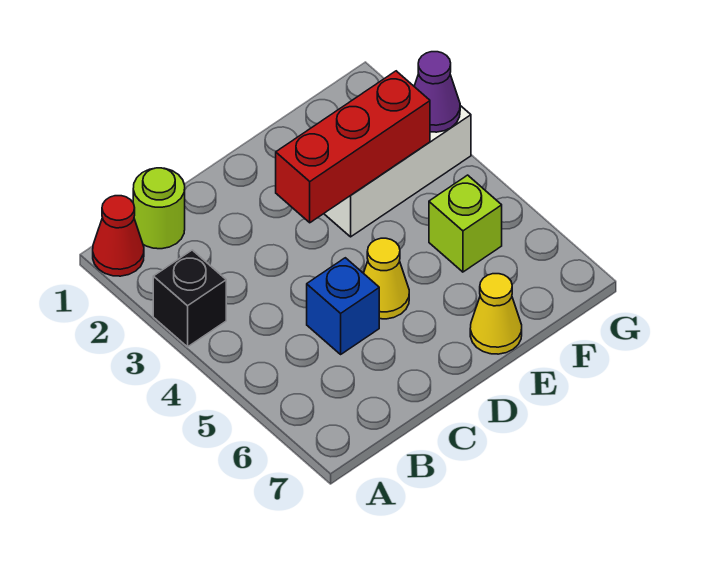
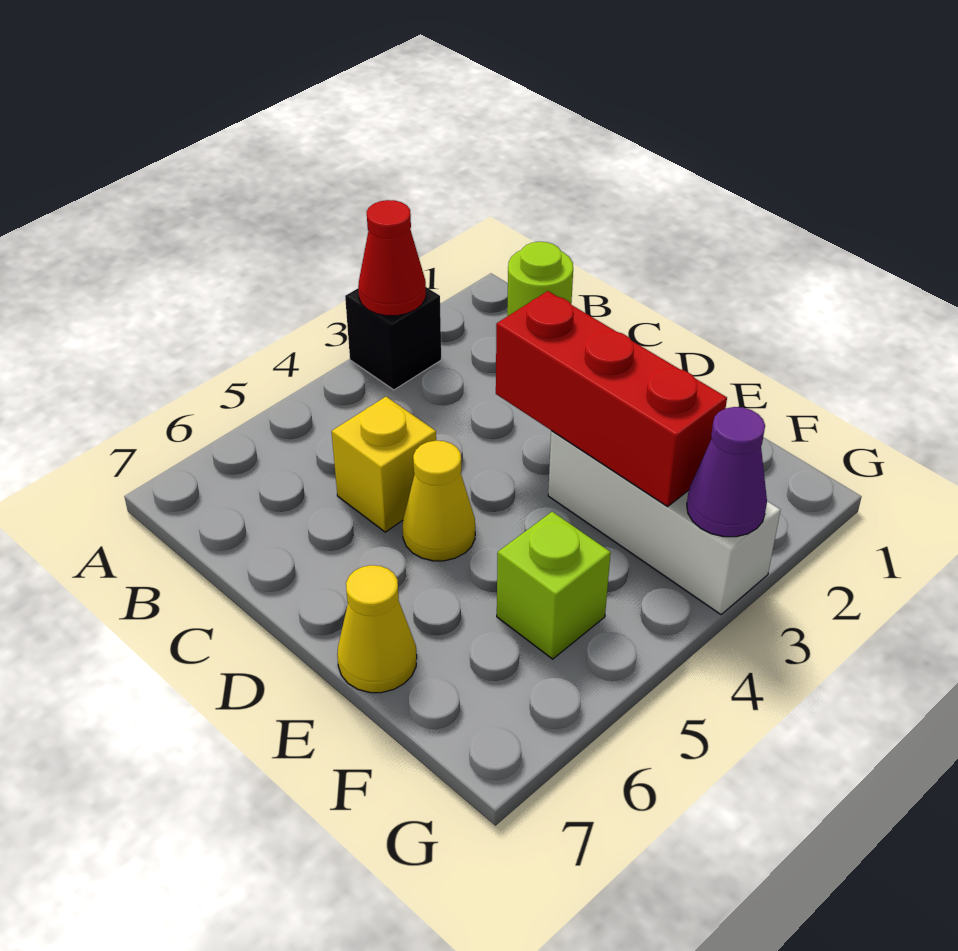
red cone A1 level 1 -> red cone A3 level 2
blue brick C5 level 1 -> yellow brick C5 level 1

